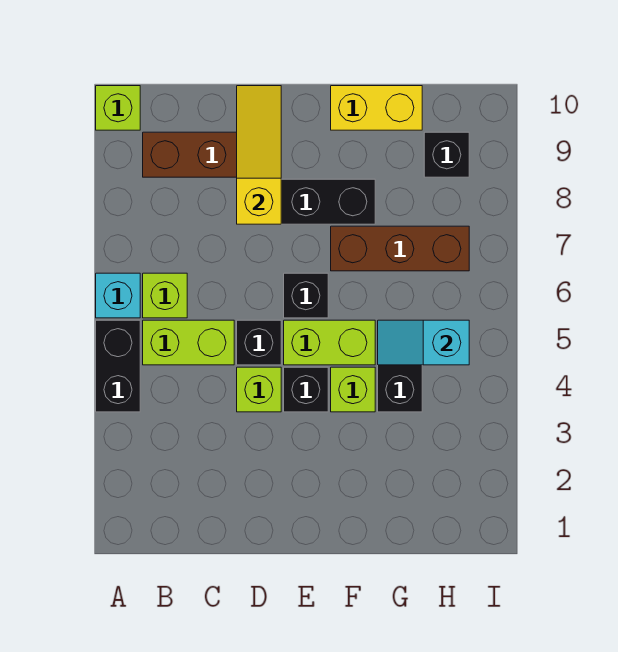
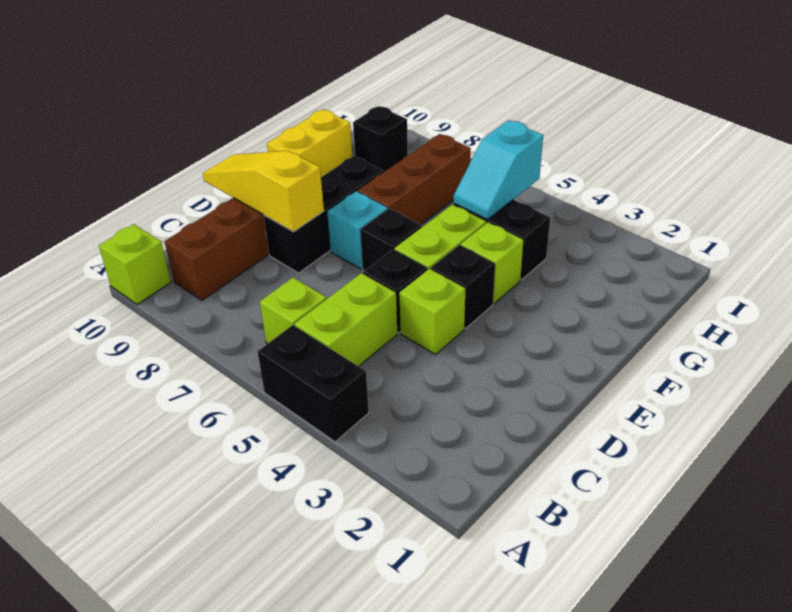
cyan brick A6 level 1 -> cyan brick E7 level 1

